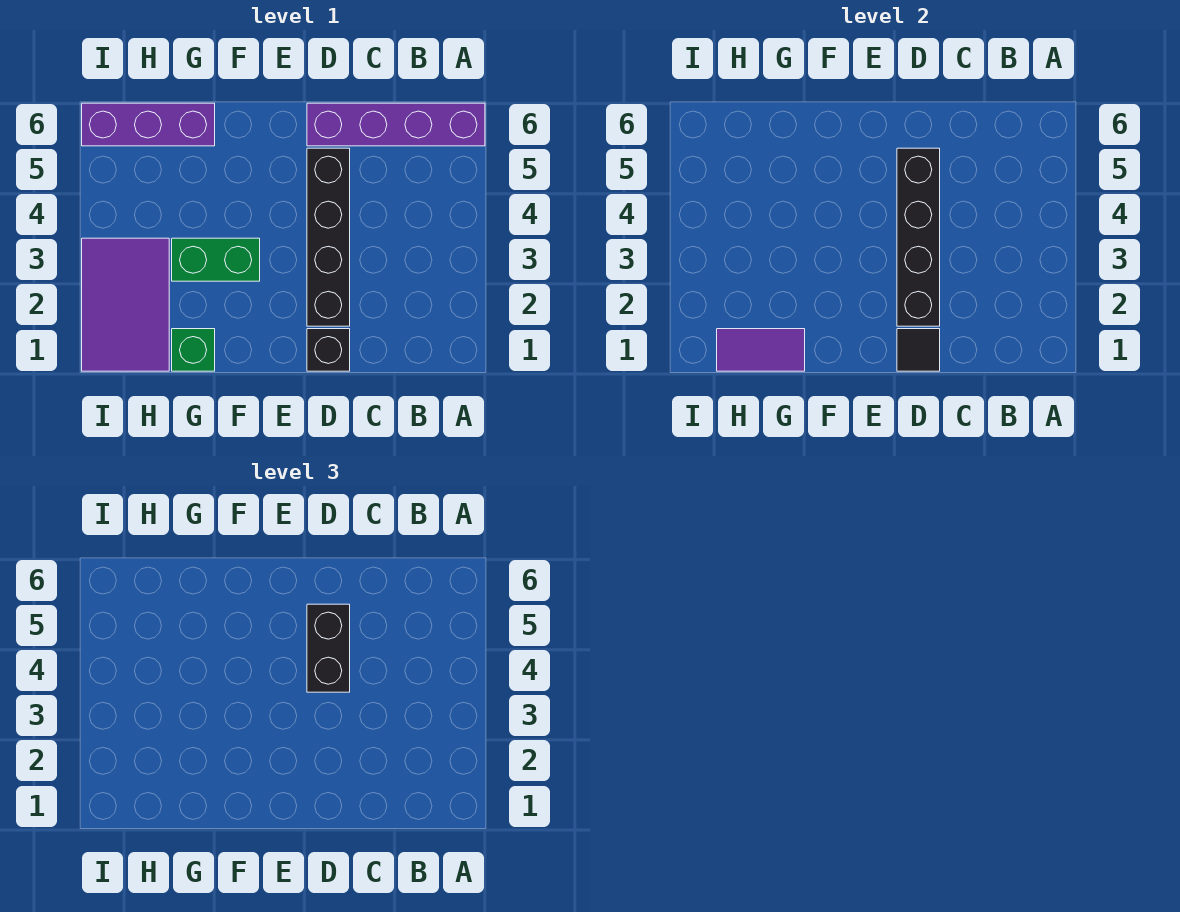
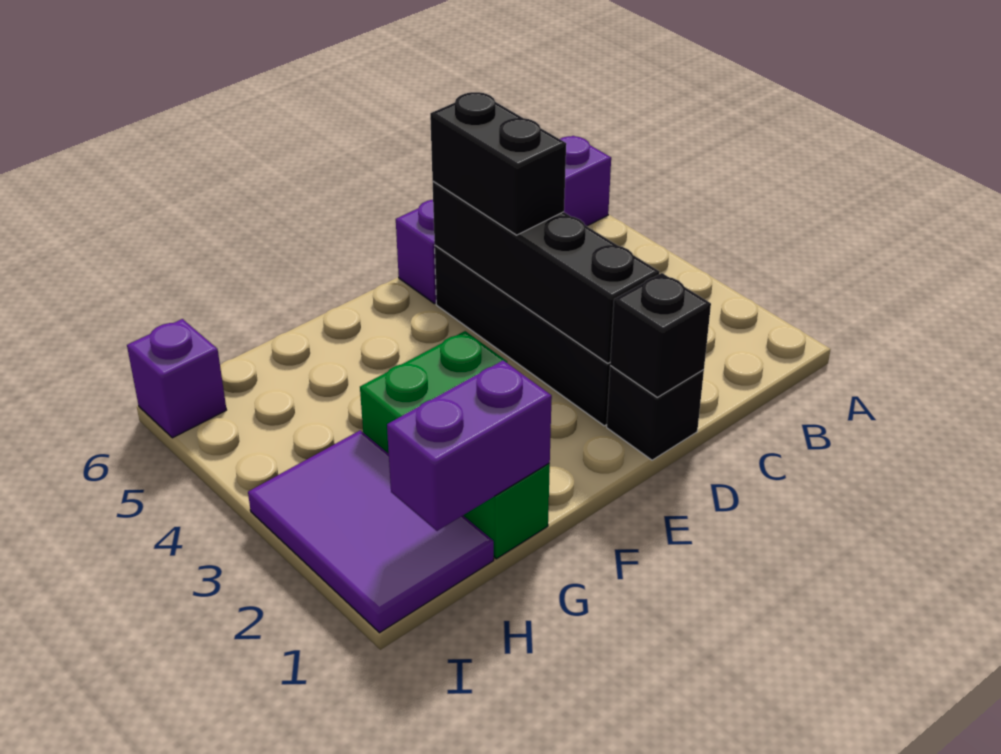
black tile D1 level 2 -> black brick D1 level 2
purple tile G1:H1 level 2 -> purple brick G1:H1 level 2
purple brick G6:I6 level 1 -> purple brick I6 level 1

